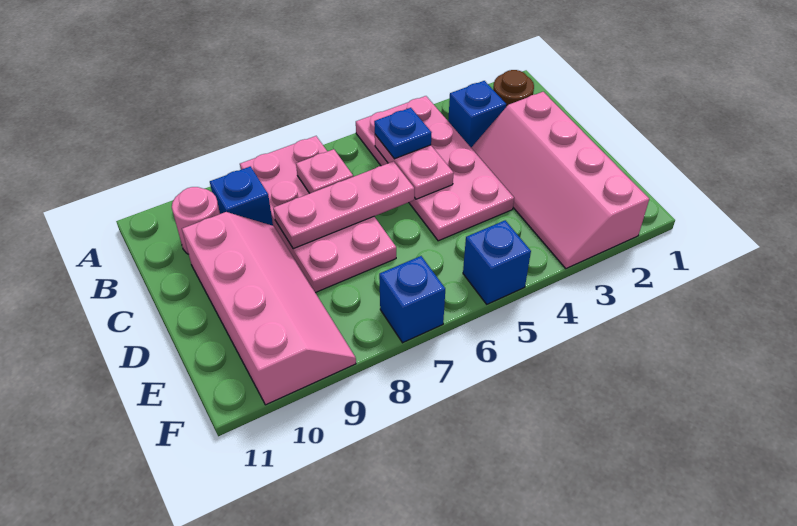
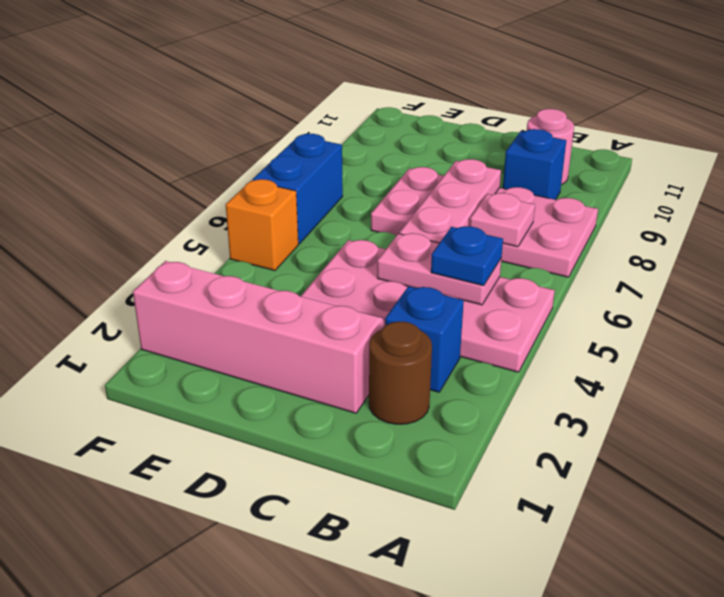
pink slope C9:F10 level 1 top 10 -> none
blue brick F5 level 1 -> orange brick F5 level 1
blue brick F7 level 1 -> blue brick F6:F7 level 1

